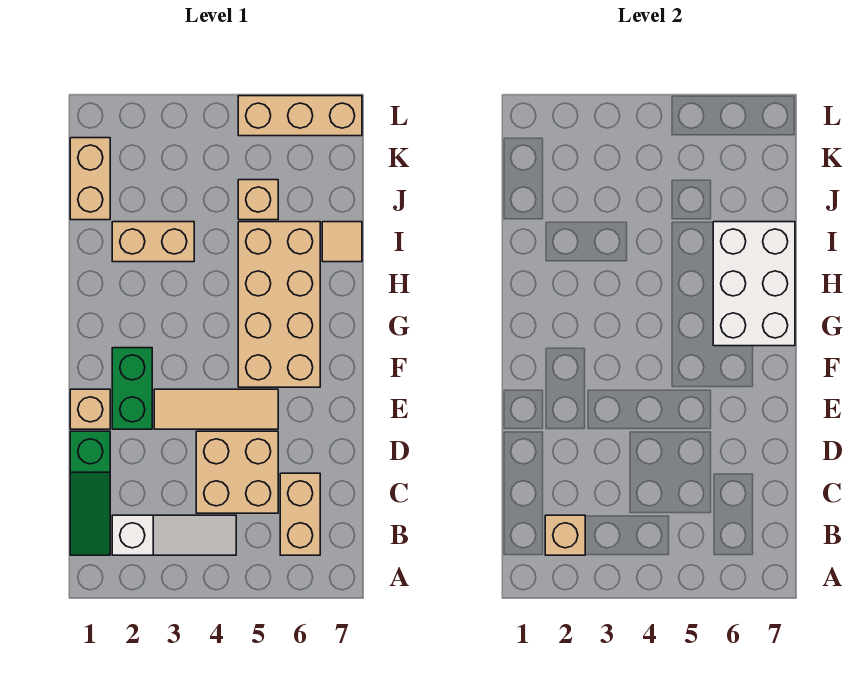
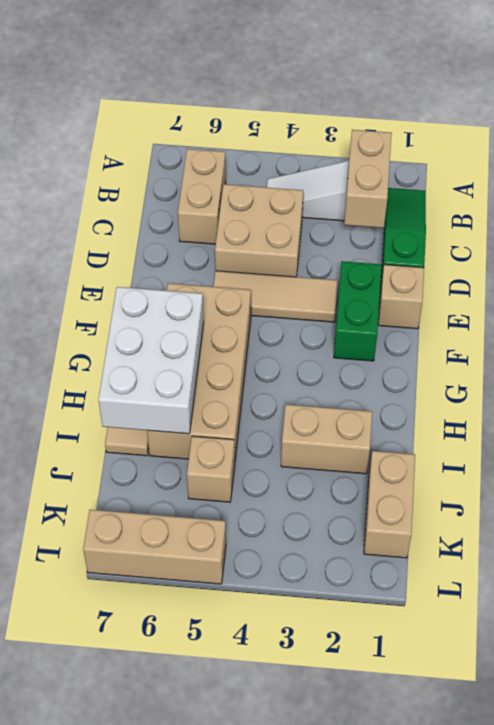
tan brick B2 level 2 -> tan brick B2:C2 level 2

